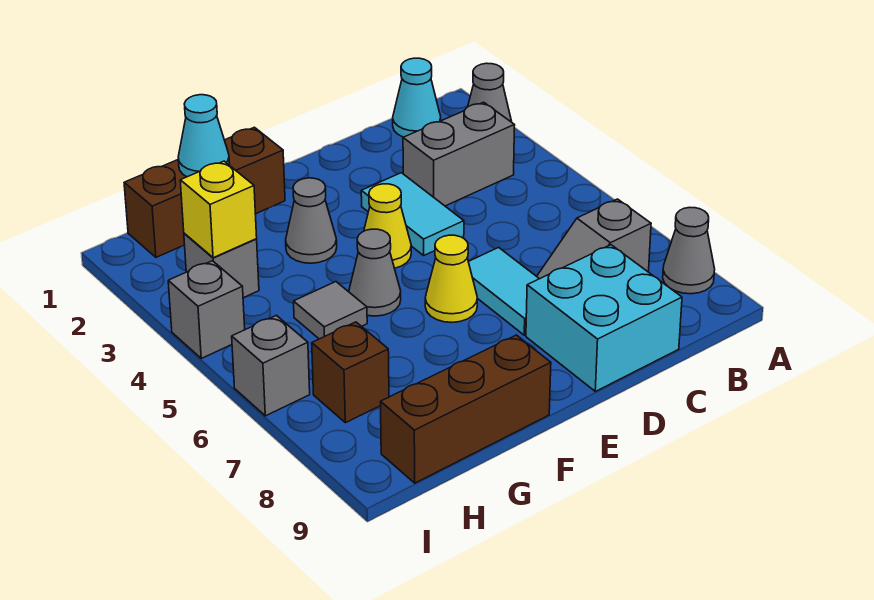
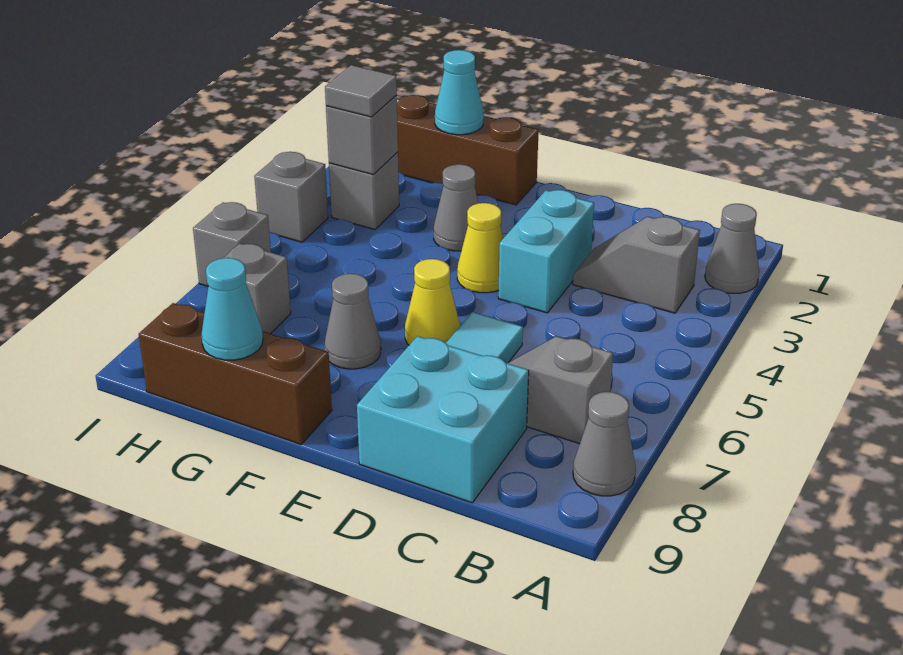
cyan cone B1 level 1 -> cyan cone G9 level 2
grey brick B3:C3 level 1 -> grey slope B3:C3 level 1 top B
cyan tile D3:D4 level 1 -> cyan brick D3:D4 level 1
grey cone F5 level 1 -> grey cone F7 level 1
grey tile G5 level 1 -> grey tile H3 level 3
yellow brick H3 level 2 -> grey brick H3 level 2
brown brick H7 level 1 -> grey brick H7 level 1

